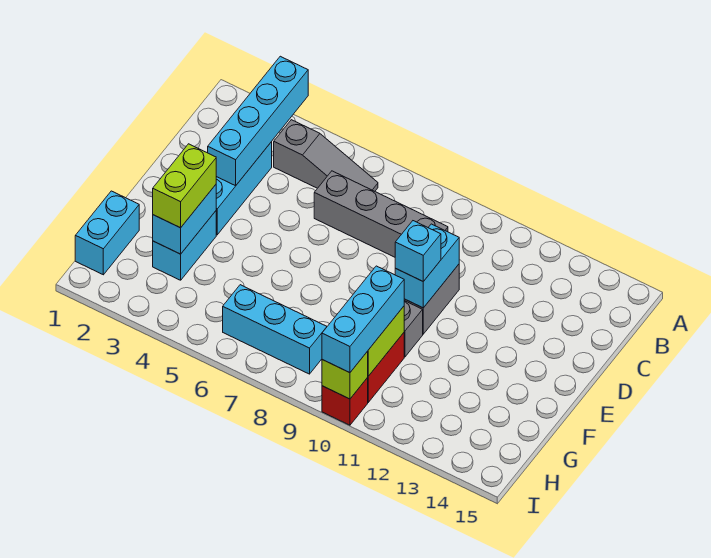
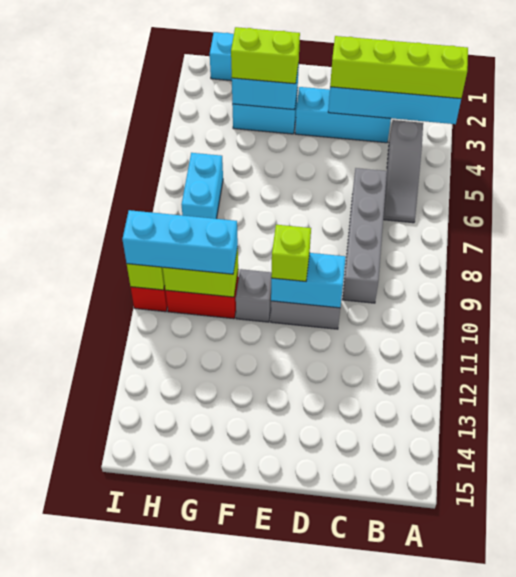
none -> lime brick A3:D3 level 3
cyan brick E10 level 3 -> lime brick E10 level 3
cyan brick H6:H8 level 1 -> cyan brick H6:H7 level 1

